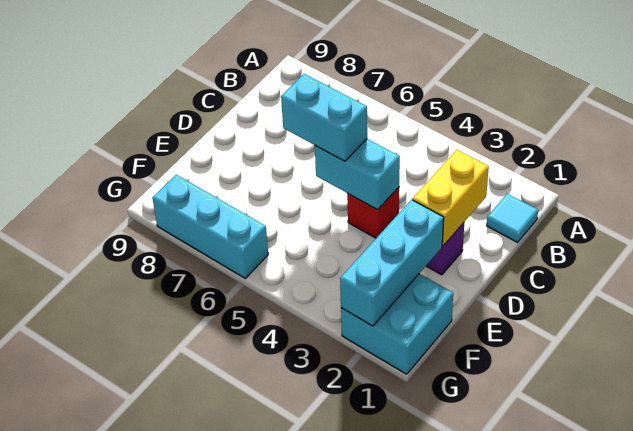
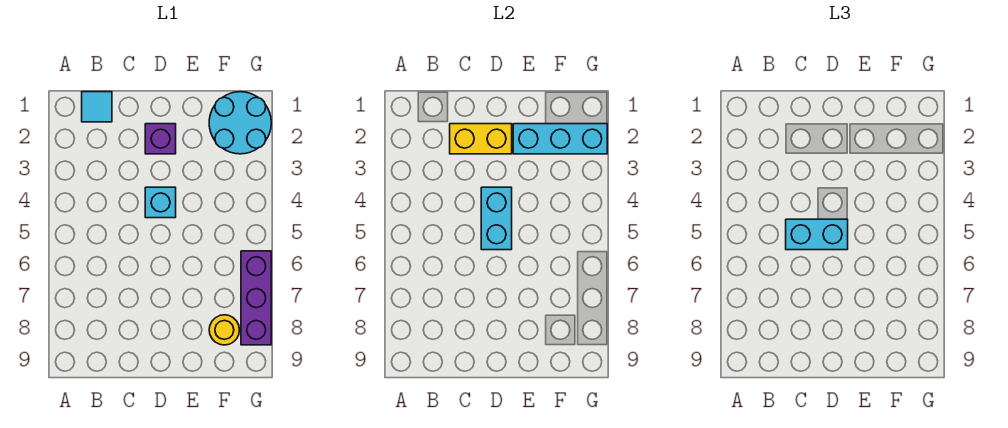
red brick D4 level 1 -> cyan brick D4 level 1
cyan brick D5:D6 level 3 -> cyan brick C5:D5 level 3
cyan brick F1:G2 level 1 -> cyan round brick F1:G2 level 1
none -> yellow round brick F8 level 1
cyan brick G6:G8 level 1 -> purple brick G6:G8 level 1

